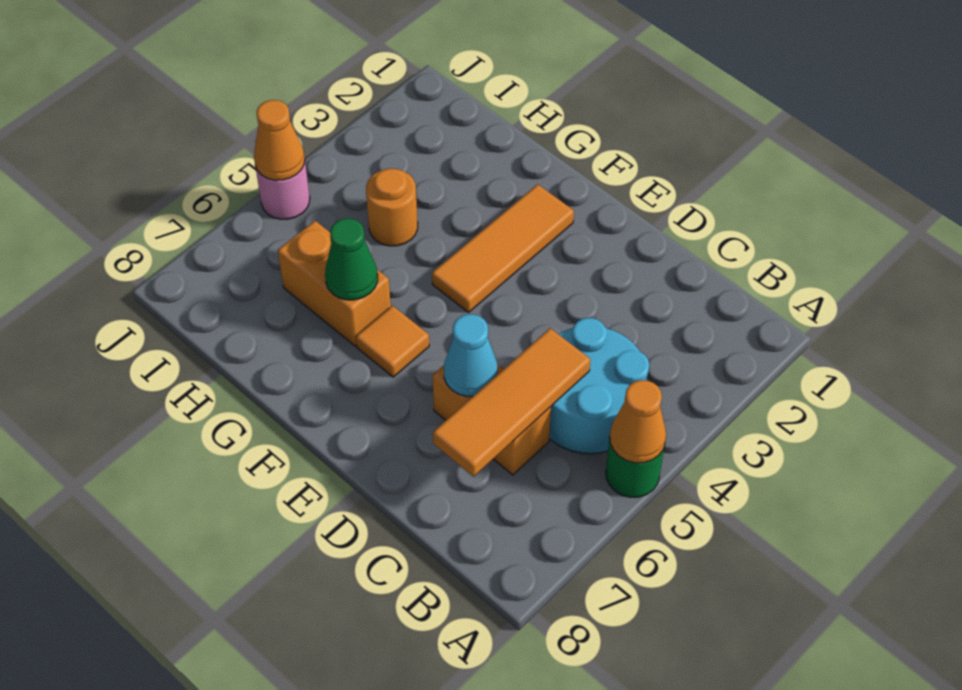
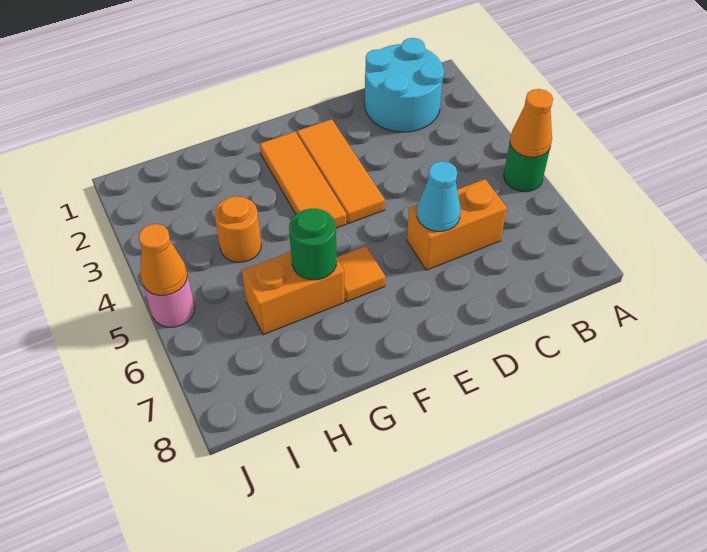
cyan round brick B4:C5 level 1 -> cyan round brick B1:C2 level 1
orange tile C5:C7 level 2 -> orange tile E2:E4 level 1
green cone G6 level 2 -> green round brick G6 level 2

